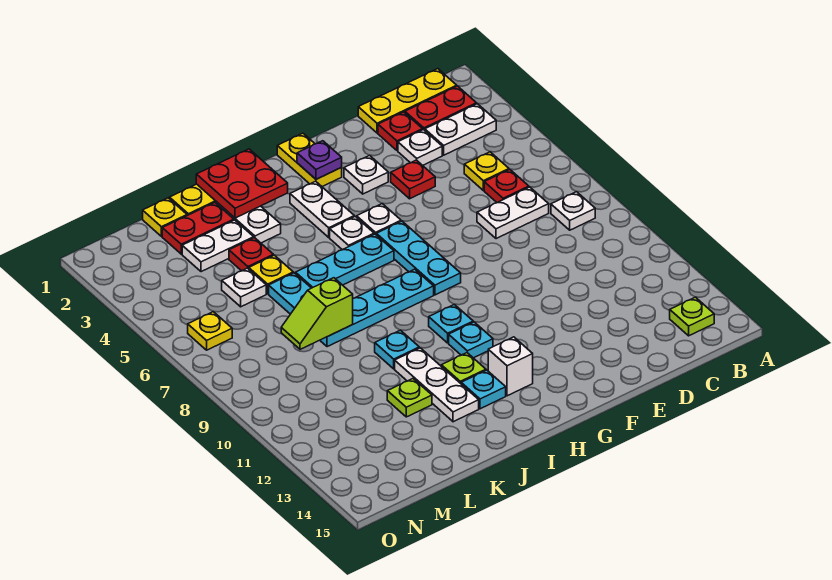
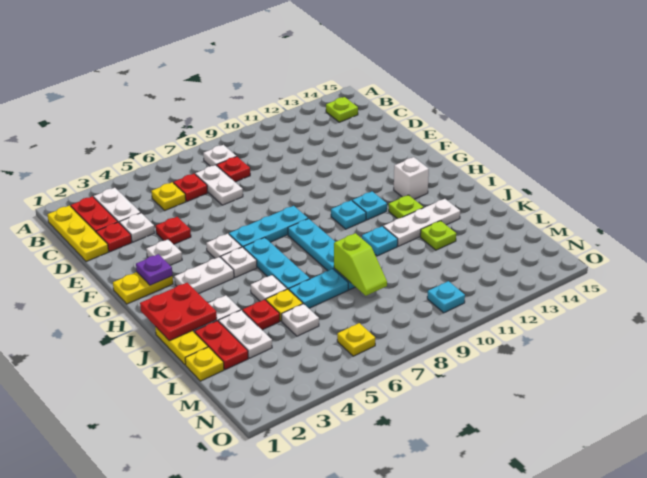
none -> red plate C8 level 1
cyan plate I13 level 1 -> cyan plate N10 level 1
none -> white plate J5 level 1

